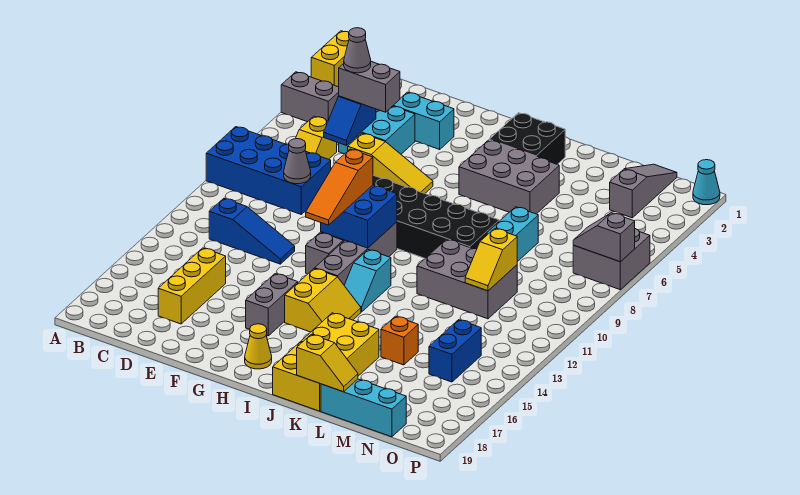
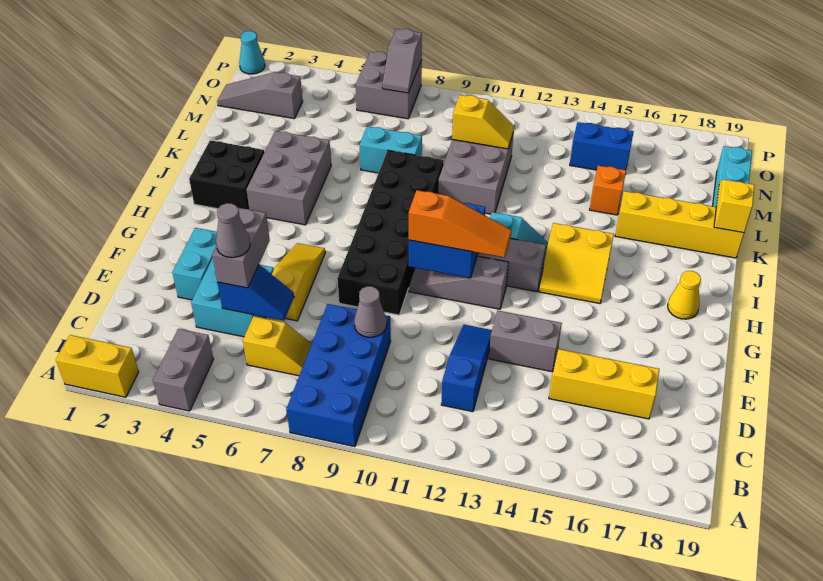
grey brick G15:G16 level 1 -> grey brick E13:E14 level 1
yellow slope H14:I15 level 1 top H -> yellow slope H14:I15 level 1 top I
yellow brick J16:K19 level 1 -> yellow brick K16:K19 level 1

